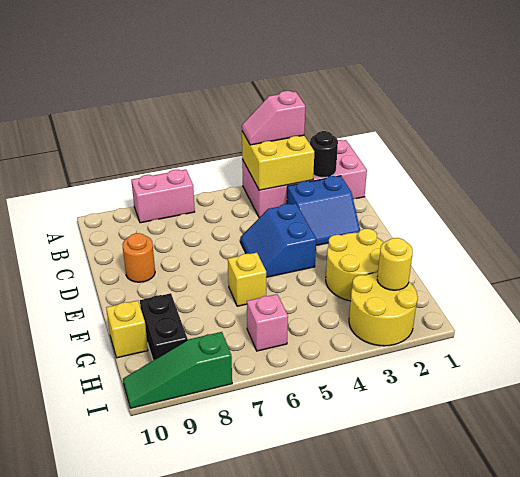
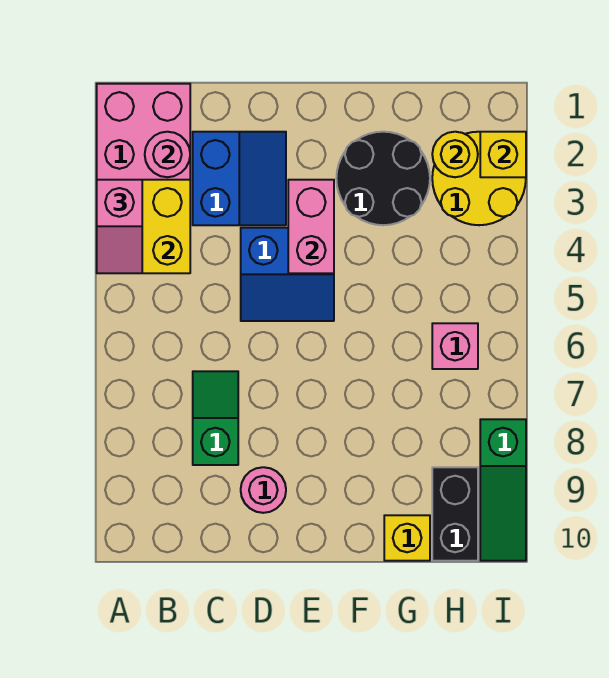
pink brick A7:A8 level 1 -> pink brick E3:E4 level 2
black round brick B2 level 2 -> pink round brick B2 level 2
none -> green slope C7:C8 level 1 top 8
orange round brick D9 level 1 -> pink round brick D9 level 1
yellow round brick F2:G3 level 1 -> black round brick F2:G3 level 1
yellow brick F6 level 1 -> yellow brick I2 level 2
black brick G9:H9 level 1 -> black brick H9:H10 level 1

